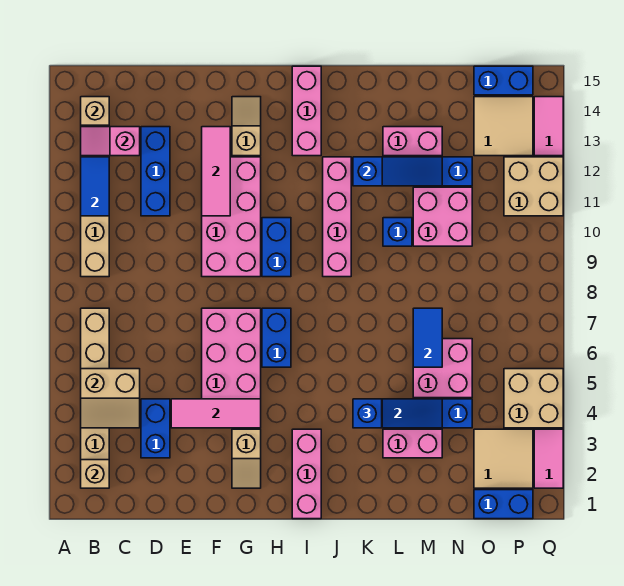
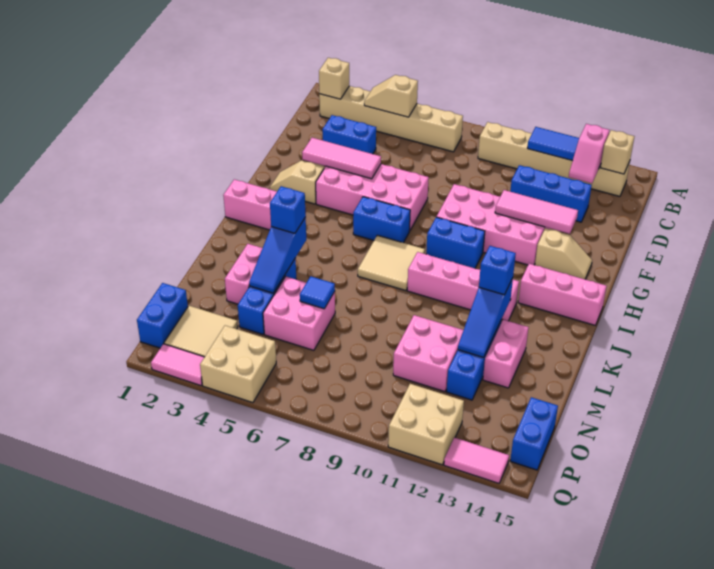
tan slope B4:C5 level 2 top 5 -> tan slope B4:B5 level 2 top 5
pink slope B13:C13 level 2 top C -> pink slope B13:C13 level 2 top B
pink tile E4:G4 level 2 -> pink tile F3:F5 level 2
blue brick L10 level 1 -> blue brick K12 level 3
blue tile M6:M7 level 2 -> blue tile M6 level 2
tan tile O13:P14 level 1 -> tan tile I7:J8 level 1

